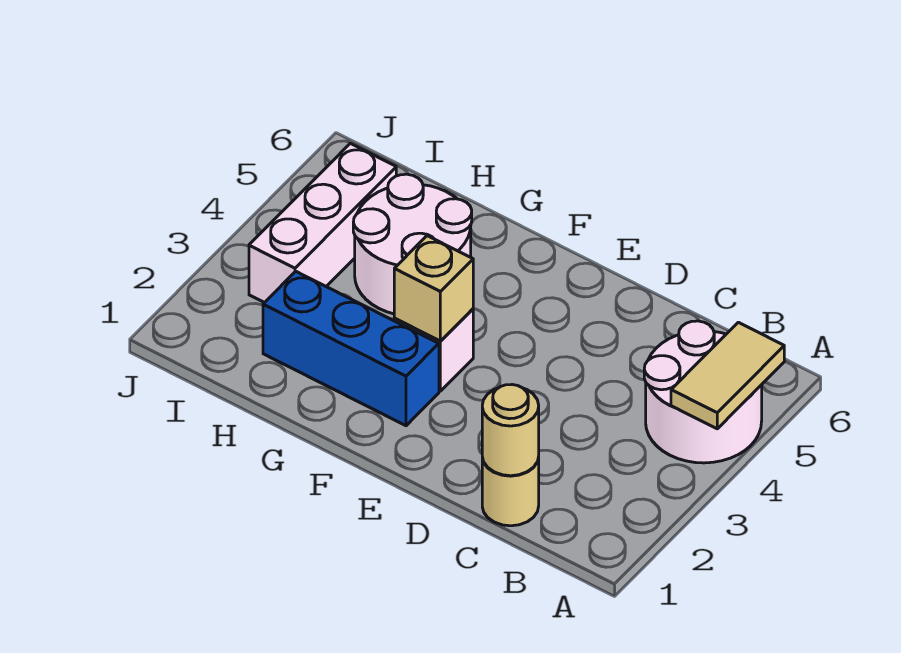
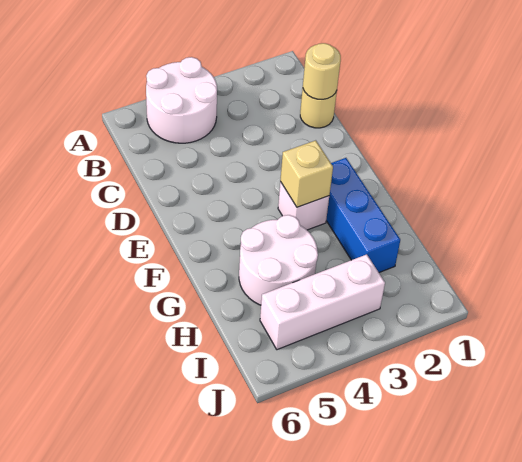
tan tile A4:A5 level 2 -> none

